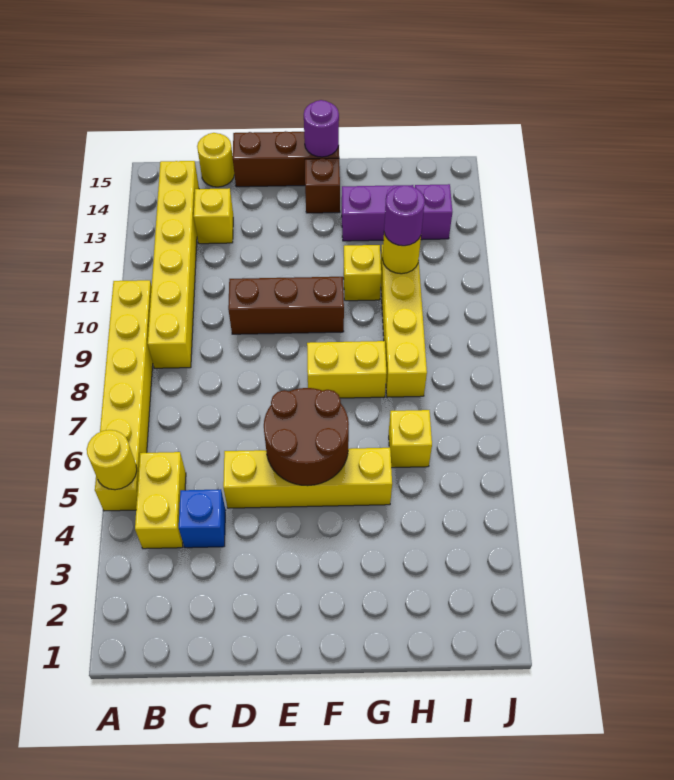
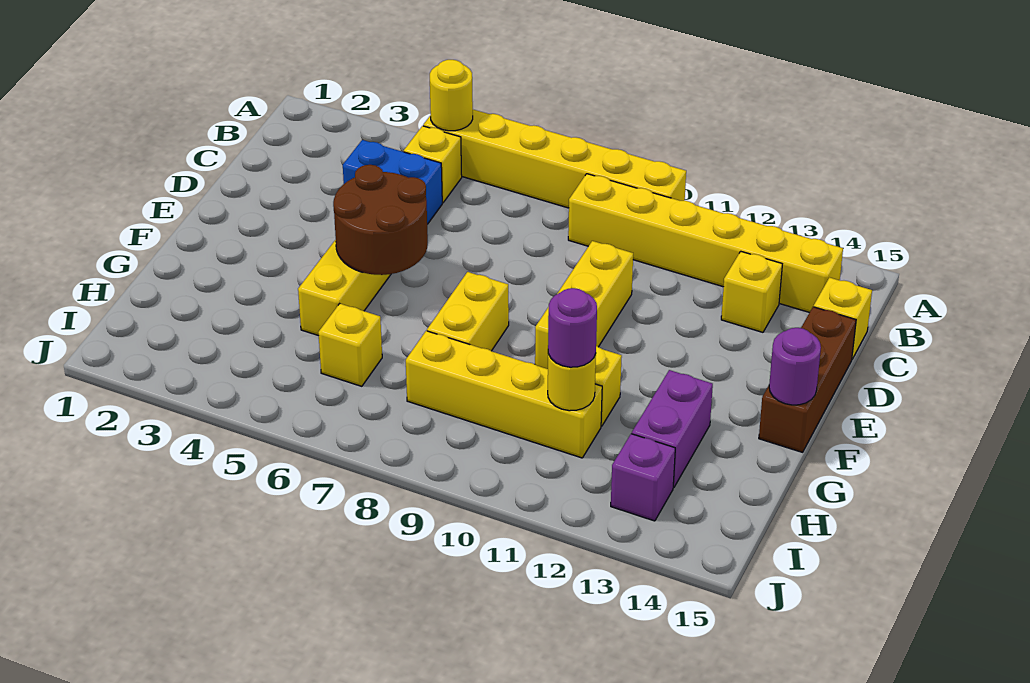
yellow brick B4:B5 level 1 -> yellow brick B5 level 1
blue brick C4 level 1 -> blue brick C4:C5 level 1
yellow round brick C15 level 1 -> yellow brick C15 level 1
brown brick D10:F10 level 1 -> yellow brick D10:F10 level 1
brown brick F14 level 1 -> none

